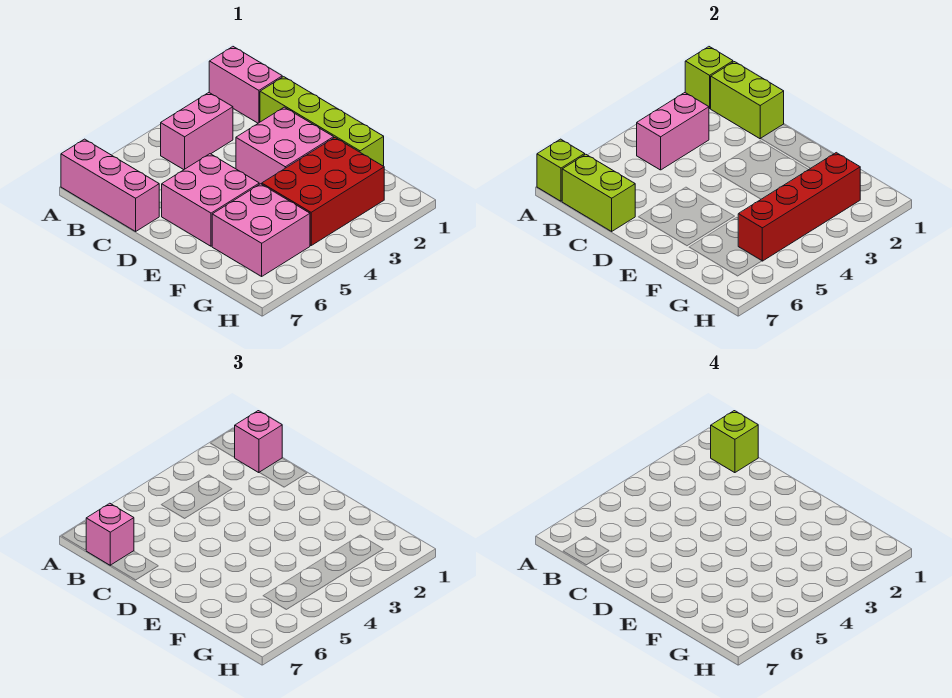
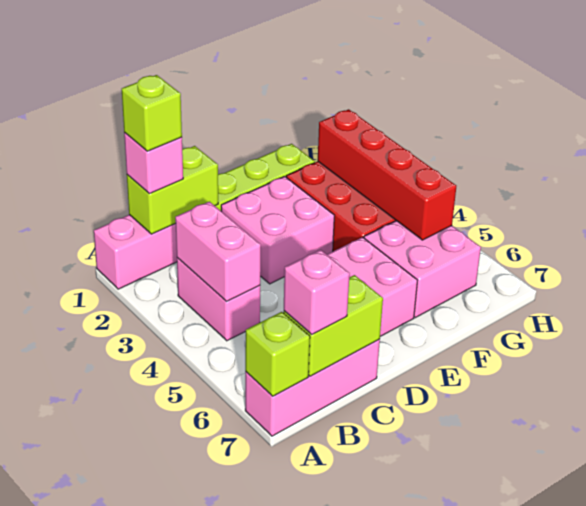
lime brick A1 level 2 -> none

